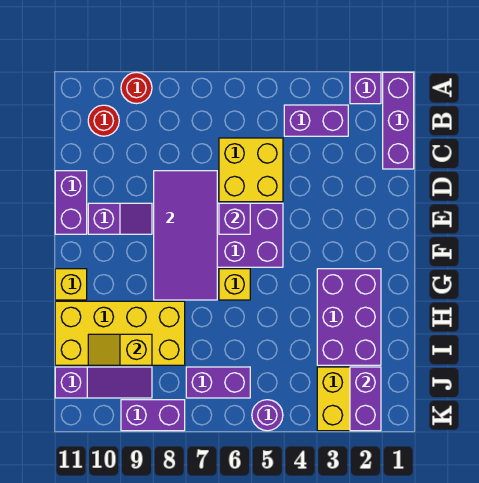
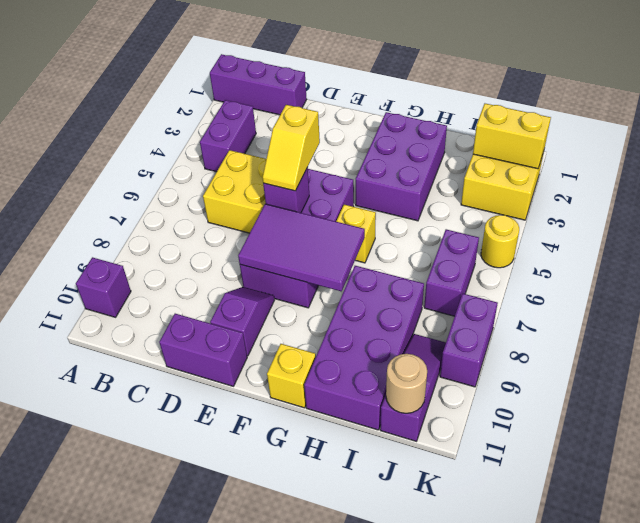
purple brick A2 level 1 -> purple brick A10 level 1
red round brick A9 level 1 -> none
red round brick B10 level 1 -> none
purple tile D7:G8 level 2 -> purple tile E7:G8 level 2
purple brick G2:I3 level 1 -> purple brick G2:H4 level 1
yellow brick H8:I11 level 1 -> purple brick H8:I11 level 1
yellow slope I9:I10 level 2 top 9 -> yellow slope E5:E6 level 3 top 5
purple brick J2:K2 level 2 -> yellow brick J2:K2 level 2
none -> tan round brick J11 level 2
purple round brick K5 level 1 -> yellow round brick K5 level 1

